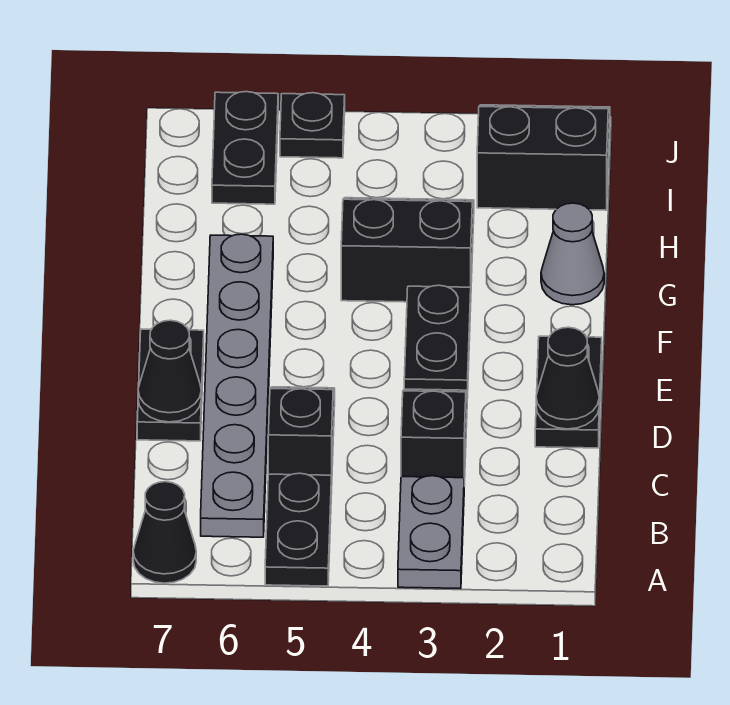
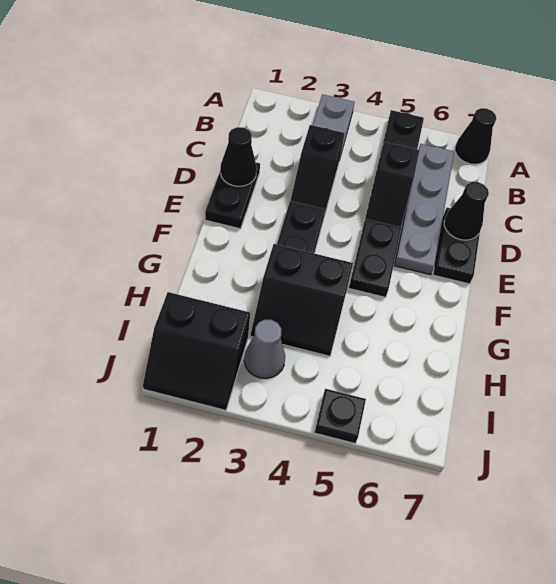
grey plate B6:G6 level 1 -> grey plate B6:E6 level 1
grey cone G1 level 1 -> grey cone I3 level 1
black plate I6:J6 level 1 -> black plate E5:F5 level 1

